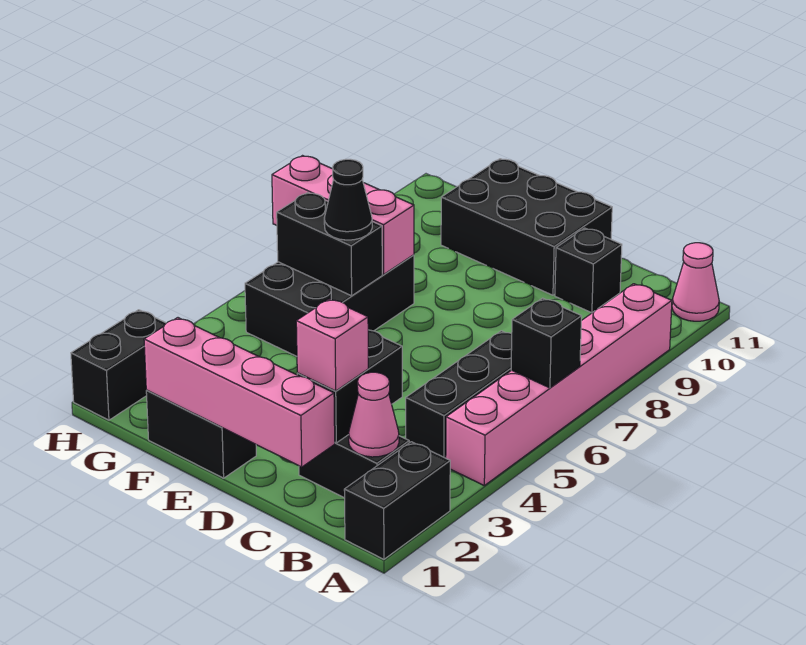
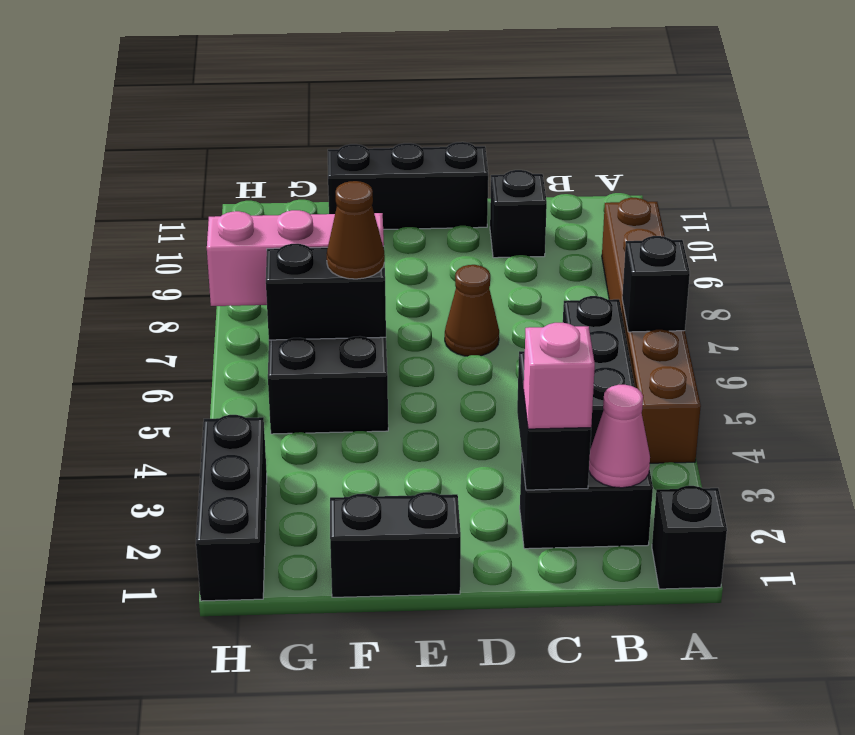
black brick A1:A2 level 1 -> black brick A1 level 1
pink brick A4:A9 level 1 -> brown brick A4:A9 level 1
pink cone A11 level 1 -> none
pink brick C1:F1 level 2 -> none
none -> brown cone D7 level 1
black brick D10:F11 level 1 -> black brick D11:F11 level 1
black cone F6 level 3 -> brown cone F6 level 3
black brick H1:H2 level 1 -> black brick H1:H3 level 1

